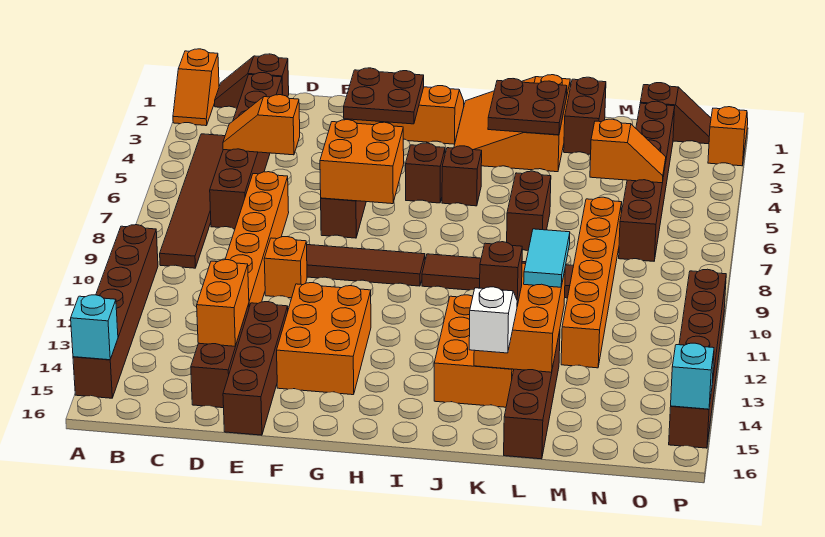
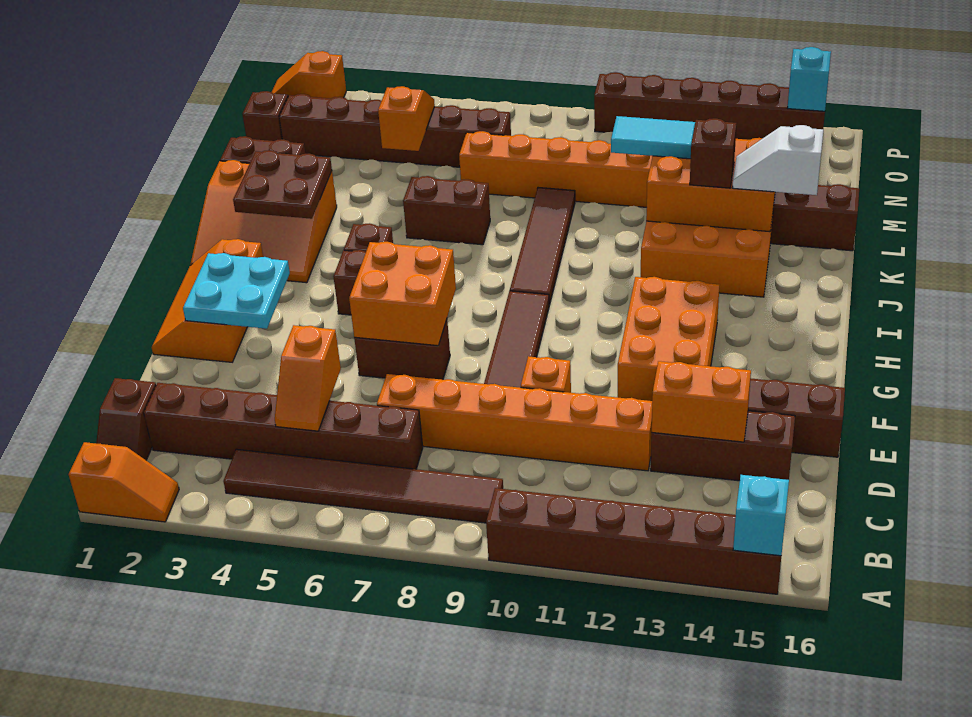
brown plate F2:G3 level 2 -> cyan plate F2:G3 level 2
orange brick F12:G14 level 1 -> orange brick F12:H13 level 1

